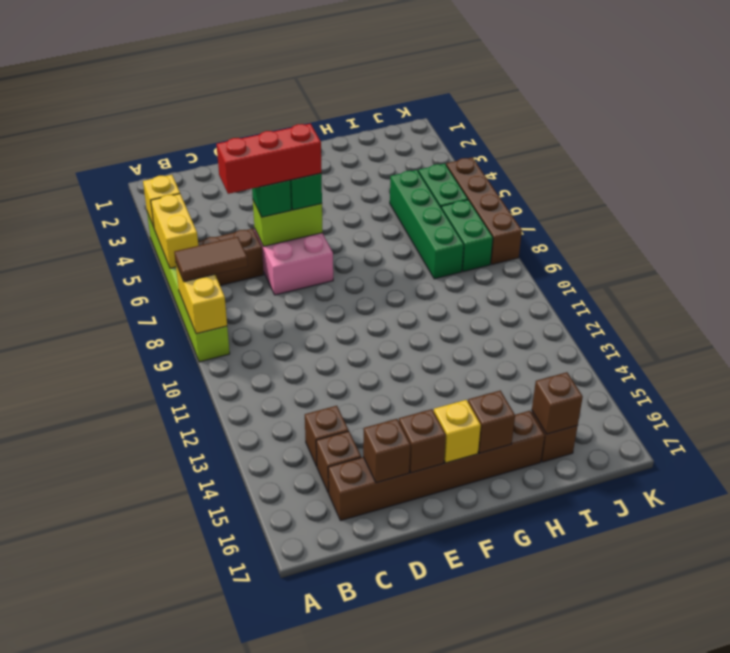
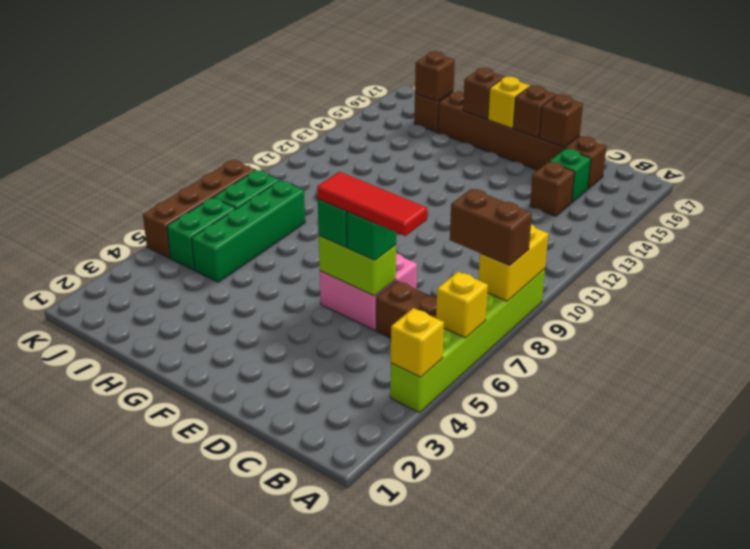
yellow brick A5:A6 level 2 -> yellow brick A6 level 2
brown tile A8:B8 level 3 -> brown brick A8:B8 level 3
red brick C6:E6 level 4 -> red tile C6:E6 level 4
brown brick C15 level 1 -> green brick C15 level 1

